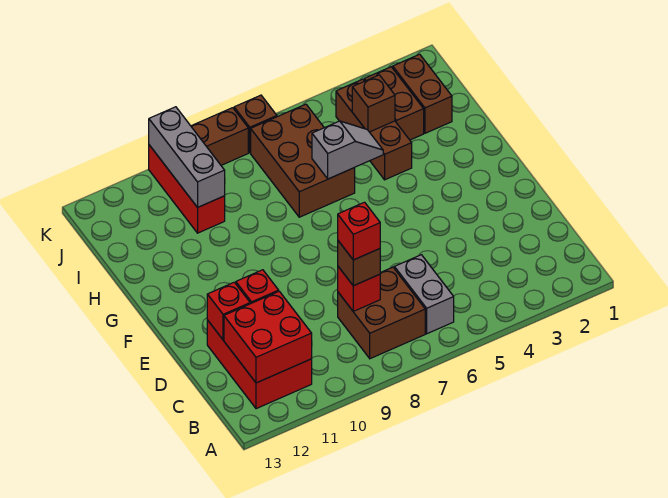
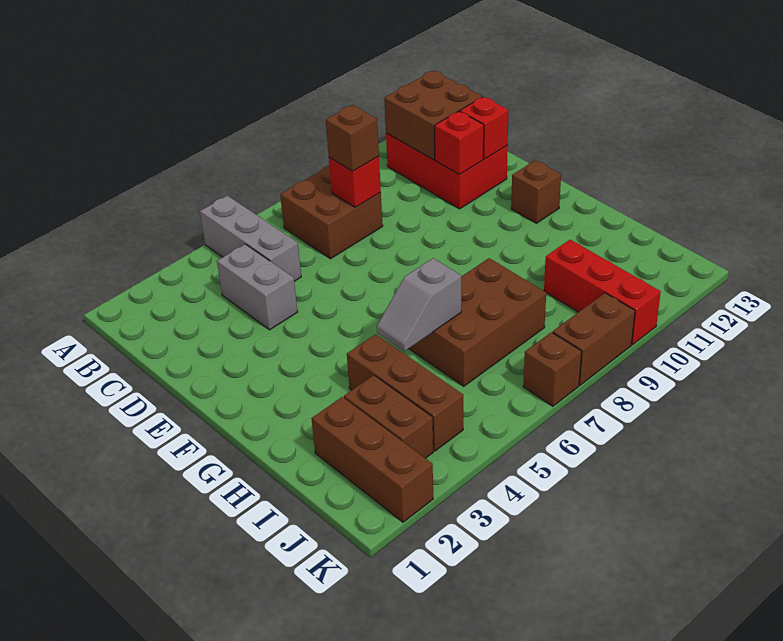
grey brick B6:C6 level 1 -> grey brick C4:D4 level 1
red brick B11:C12 level 2 -> brown brick B11:C12 level 2
red brick C8 level 4 -> none
brown brick H6:J7 level 1 -> brown brick H6:I8 level 1
brown brick I2:J2 level 1 -> brown brick I2:K2 level 1
brown brick I4 level 2 -> brown brick F12 level 1
grey brick I10:K10 level 2 -> grey brick A5:C5 level 1

